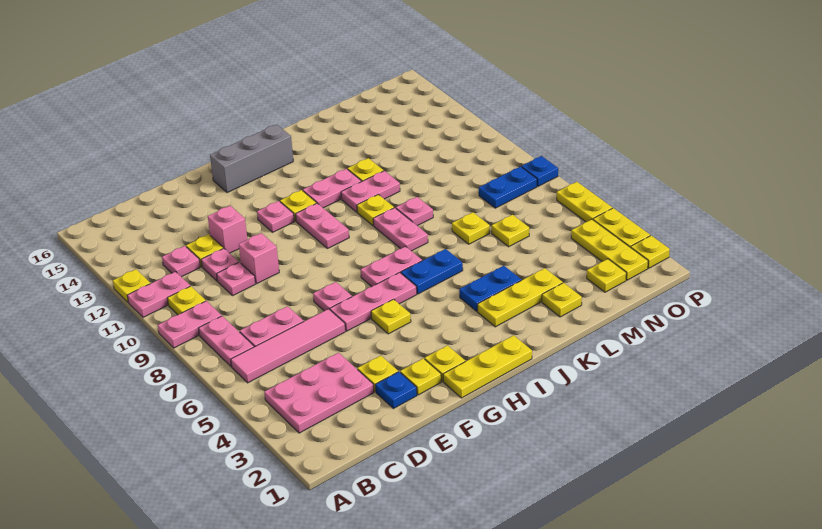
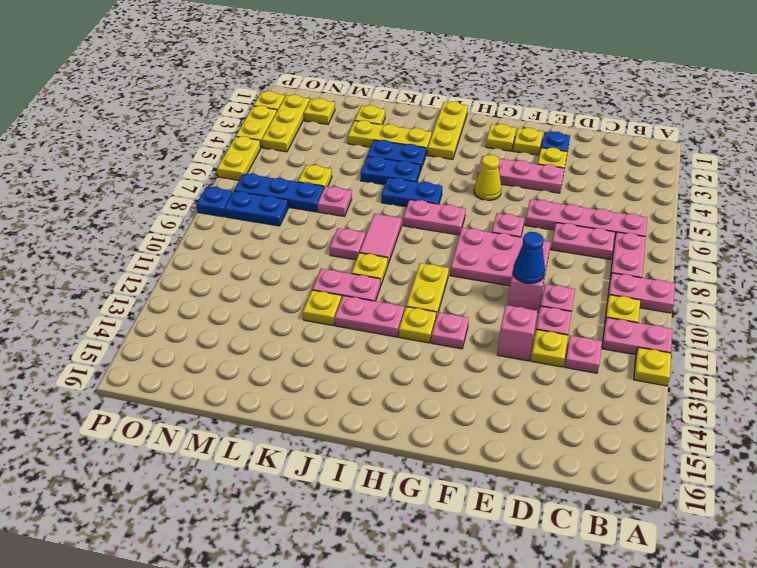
pink plate B3:D4 level 1 -> pink plate E8:G9 level 1
pink tile B6:E6 level 1 -> pink plate B6:E6 level 1
none -> blue cone E10 level 2
pink plate F6:H6 level 1 -> pink plate E4:G4 level 1
yellow plate G1:I1 level 1 -> yellow plate I1:I3 level 1
yellow plate G5 level 1 -> yellow cone G5 level 1
grey brick G15:I15 level 1 -> none
pink plate H10:H11 level 1 -> yellow plate H10:H11 level 1
none -> blue plate J5:K5 level 1
pink plate J8:J9 level 1 -> pink tile J8:J9 level 1
yellow plate L7 level 1 -> pink plate L7 level 1
none -> blue plate M7:O7 level 1

